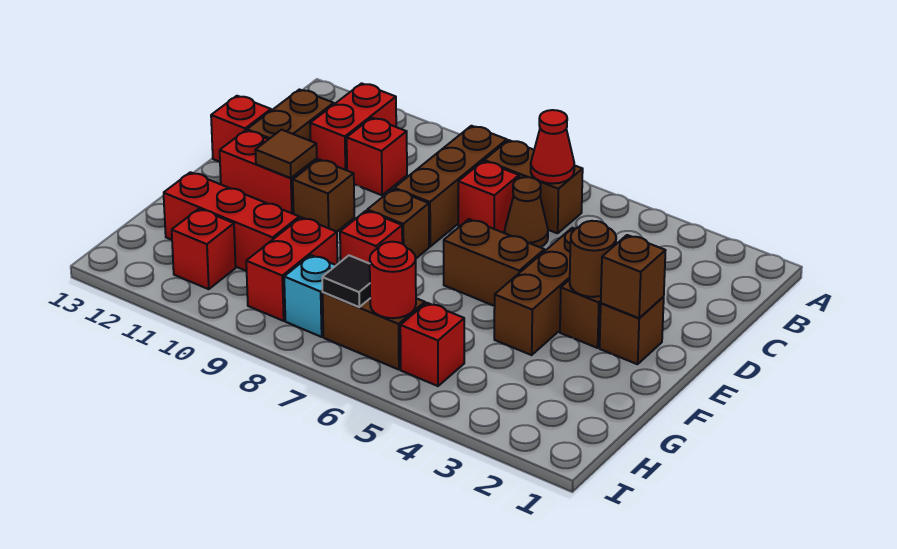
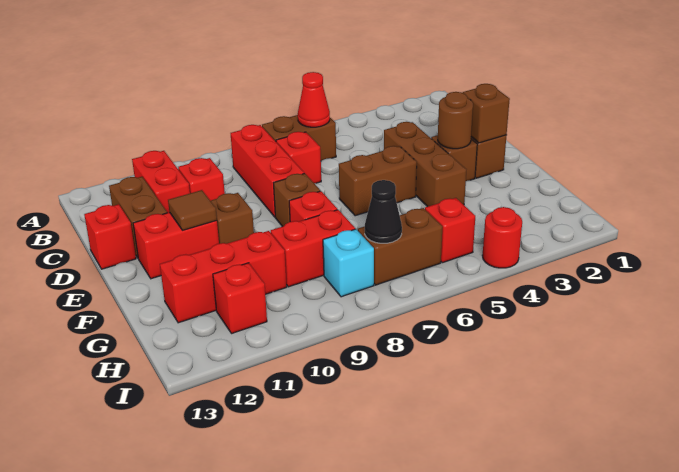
brown brick B8:D8 level 1 -> red brick B8:D8 level 1
brown cone C6 level 1 -> none
red brick G9:H9 level 1 -> red brick G8:G9 level 1
red round brick H6 level 2 -> red round brick I4 level 1
black tile H7 level 2 -> black cone H7 level 2

